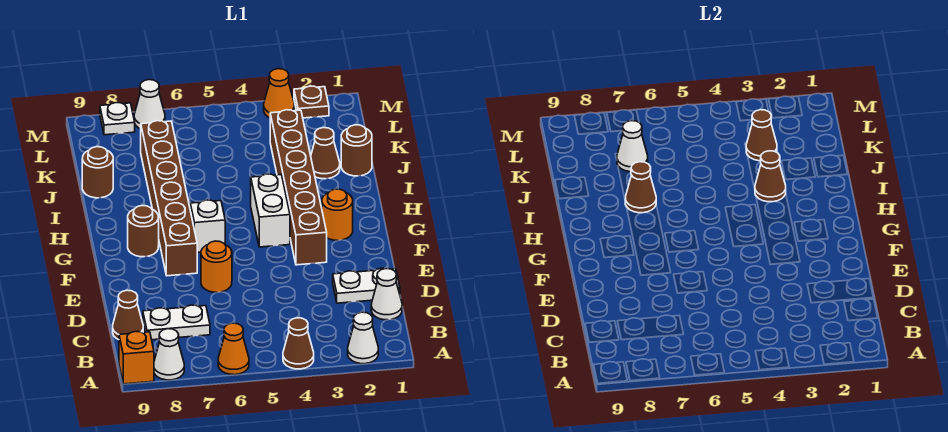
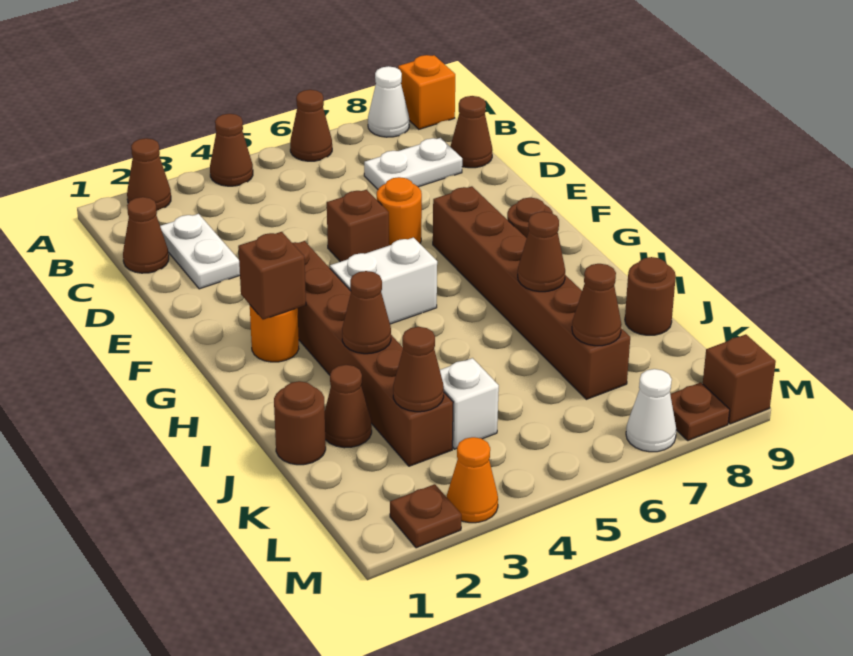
white cone A2 level 1 -> brown cone A2 level 1
orange cone A6 level 1 -> brown cone A6 level 1
white cone C1 level 1 -> brown cone C1 level 1
white plate D1:D2 level 1 -> white plate C2:D2 level 1
none -> brown brick E5 level 1
none -> brown brick G2 level 2
white brick G4:H4 level 1 -> white brick G4:G5 level 1
white brick G6 level 1 -> white brick K4 level 1
white cone K7 level 2 -> brown cone K7 level 2
white plate M8 level 1 -> brown plate M8 level 1
none -> brown brick M9 level 1

